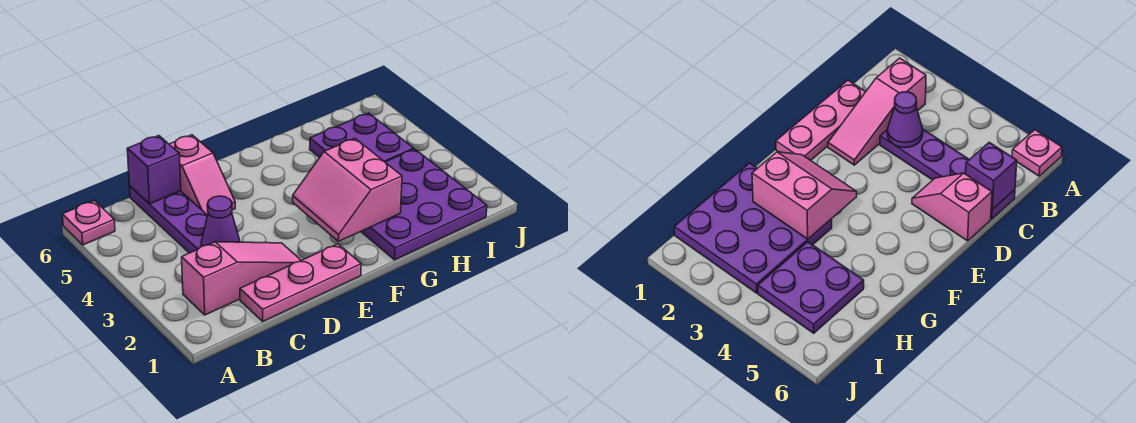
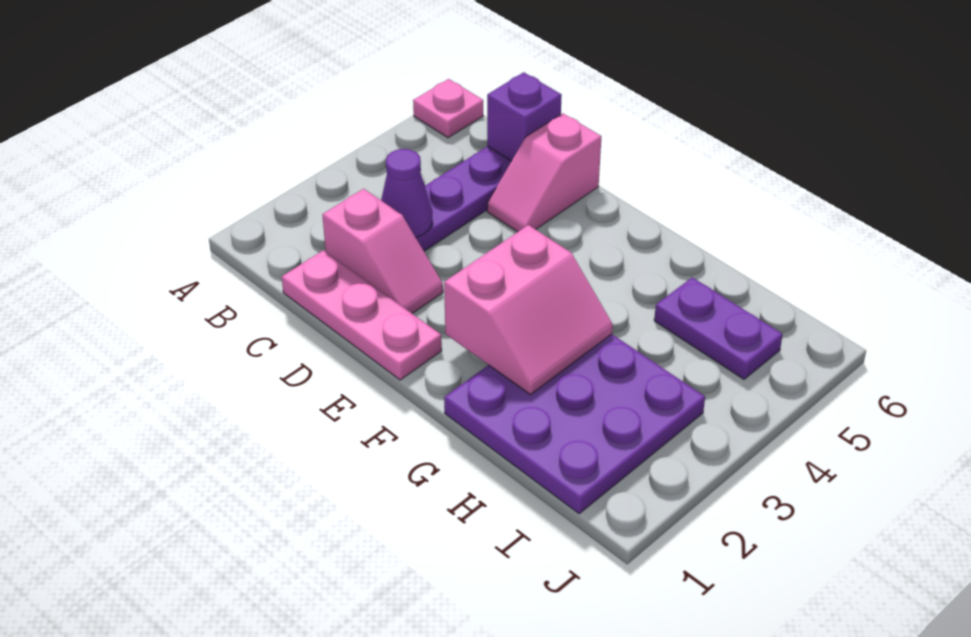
pink slope B2:D2 level 1 top B -> pink slope C2:D2 level 1 top C
pink slope F2:G3 level 2 top G -> pink slope F2:G3 level 2 top F
purple plate H4:I5 level 1 -> purple plate H5:I5 level 1

